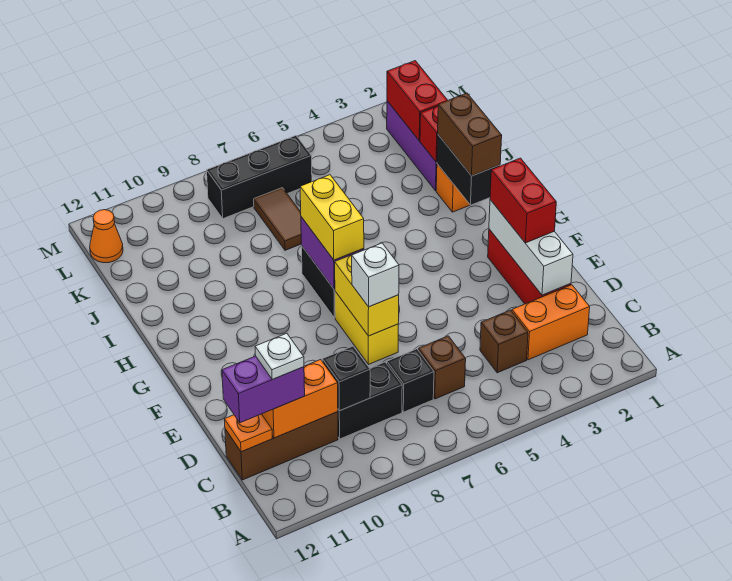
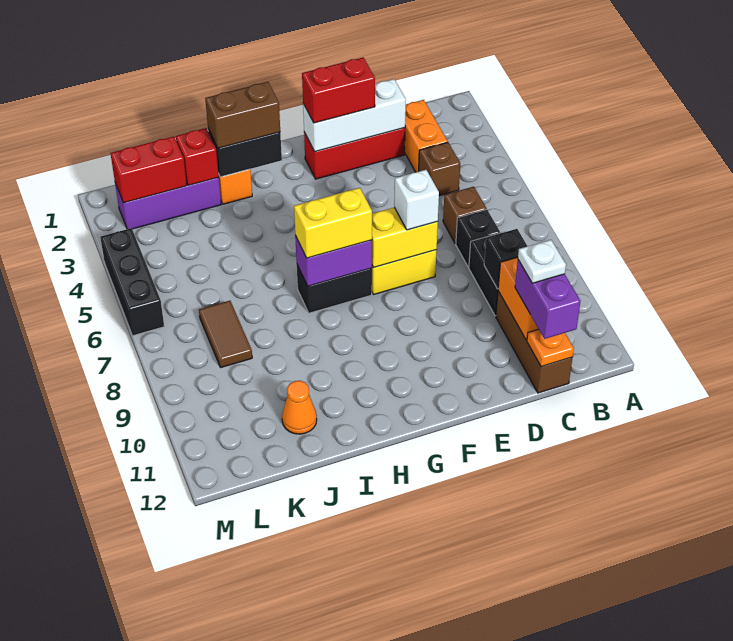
brown tile J7:K7 level 1 -> brown tile K7:K8 level 1
black brick L6:L8 level 1 -> black brick M4:M6 level 1
orange cone L12 level 1 -> orange cone J11 level 1

